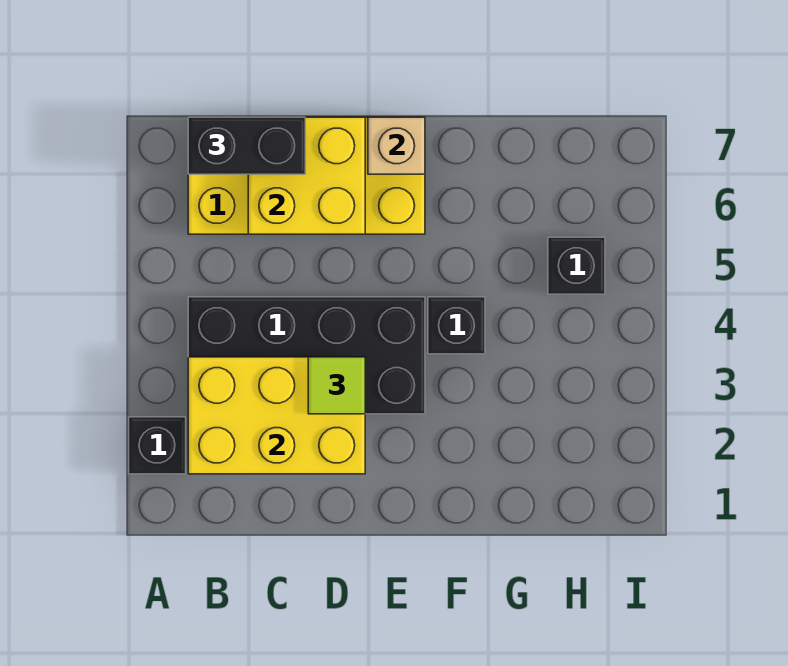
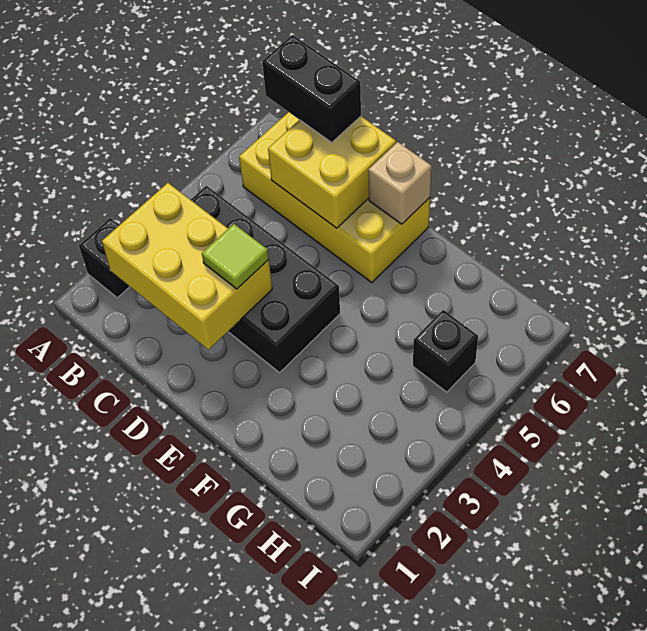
black brick F4 level 1 -> none

